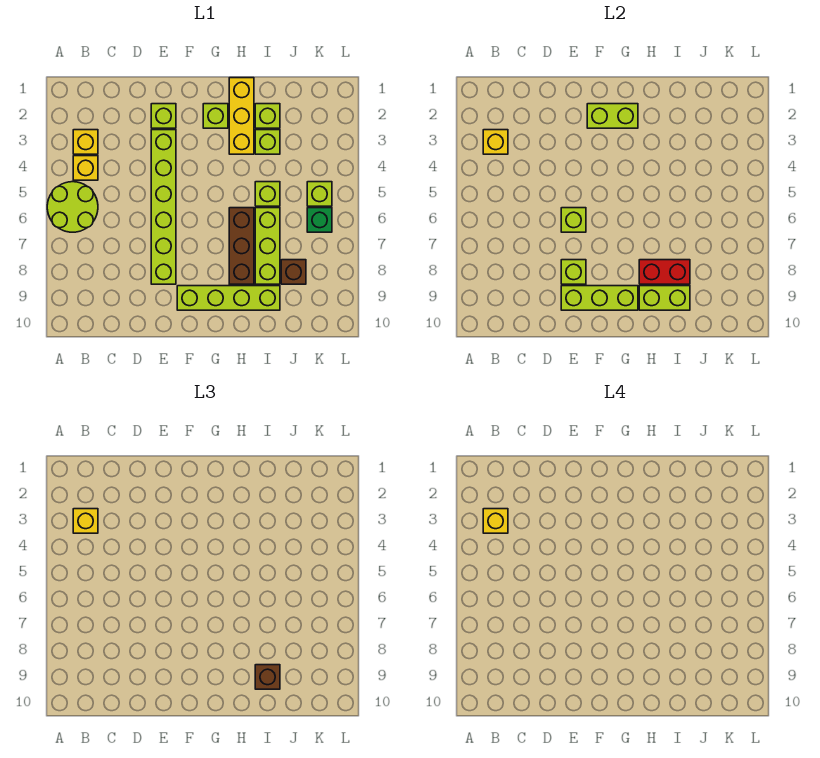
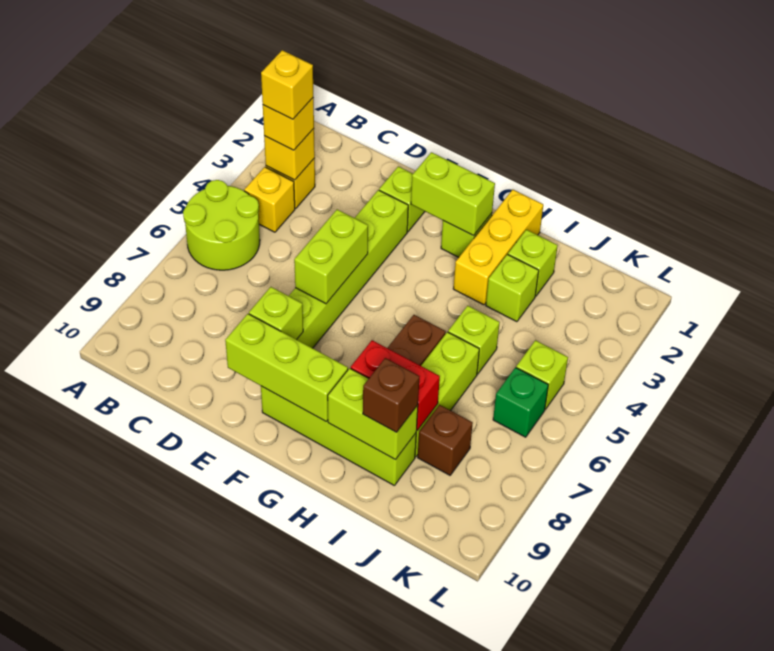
lime brick E6 level 2 -> lime brick E5:E6 level 2

